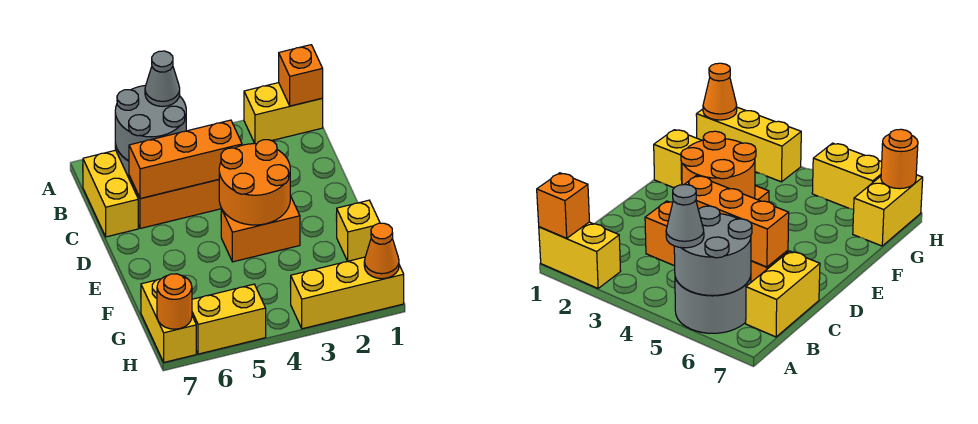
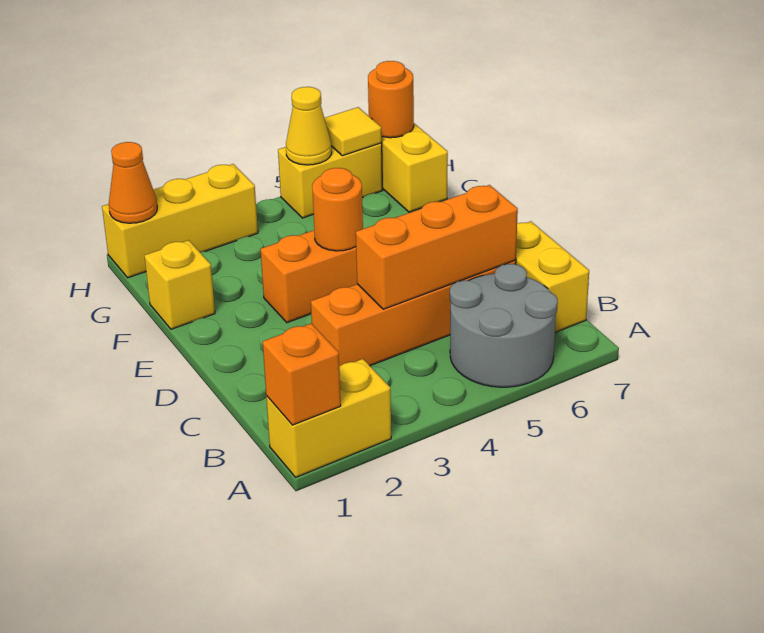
grey round brick A5:B6 level 2 -> none
grey cone A5 level 3 -> none
orange round brick D3:E4 level 2 -> orange round brick E4 level 2
none -> yellow cone H5 level 2
none -> yellow tile H6 level 2

